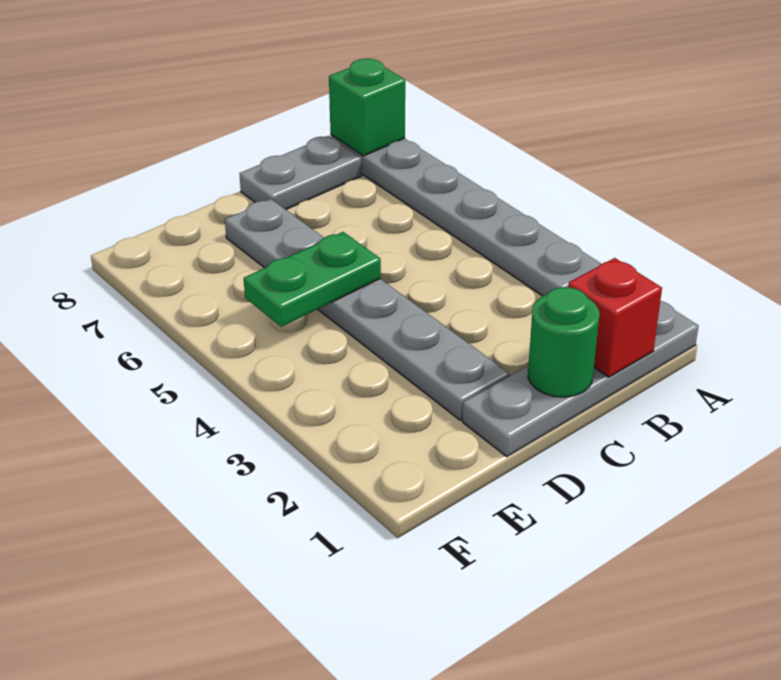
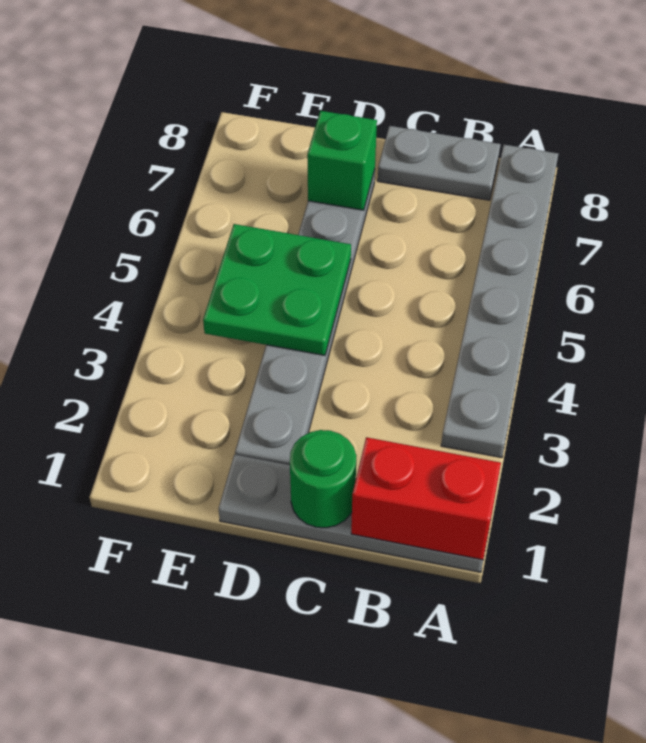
green brick A8 level 2 -> green brick D7 level 2
red brick B1 level 2 -> red brick A1:B1 level 2
green plate D5:E5 level 2 -> green plate D4:E5 level 2

